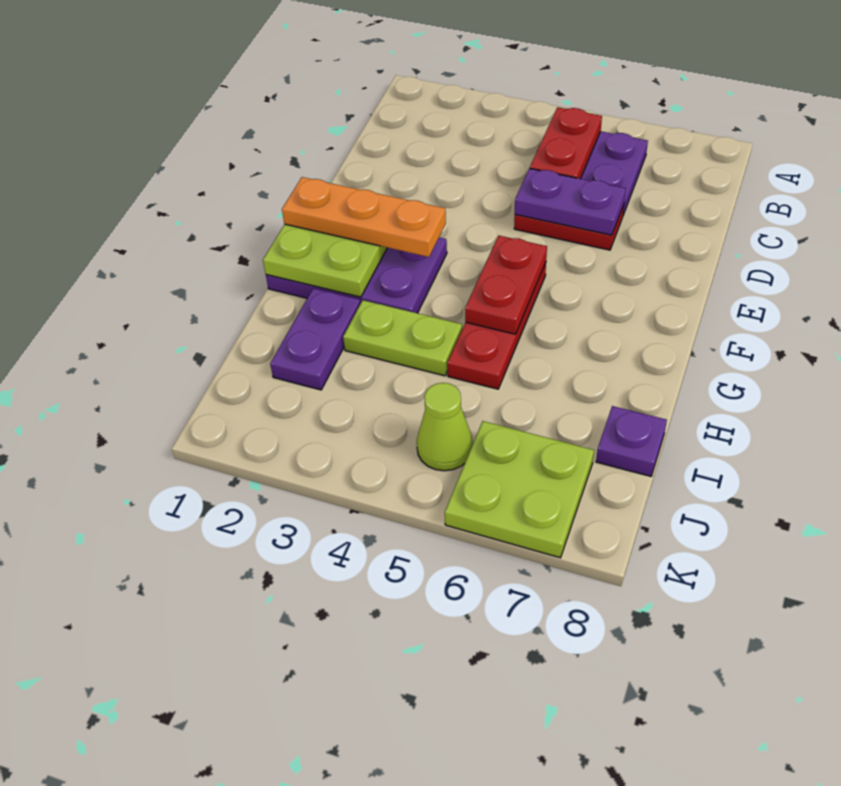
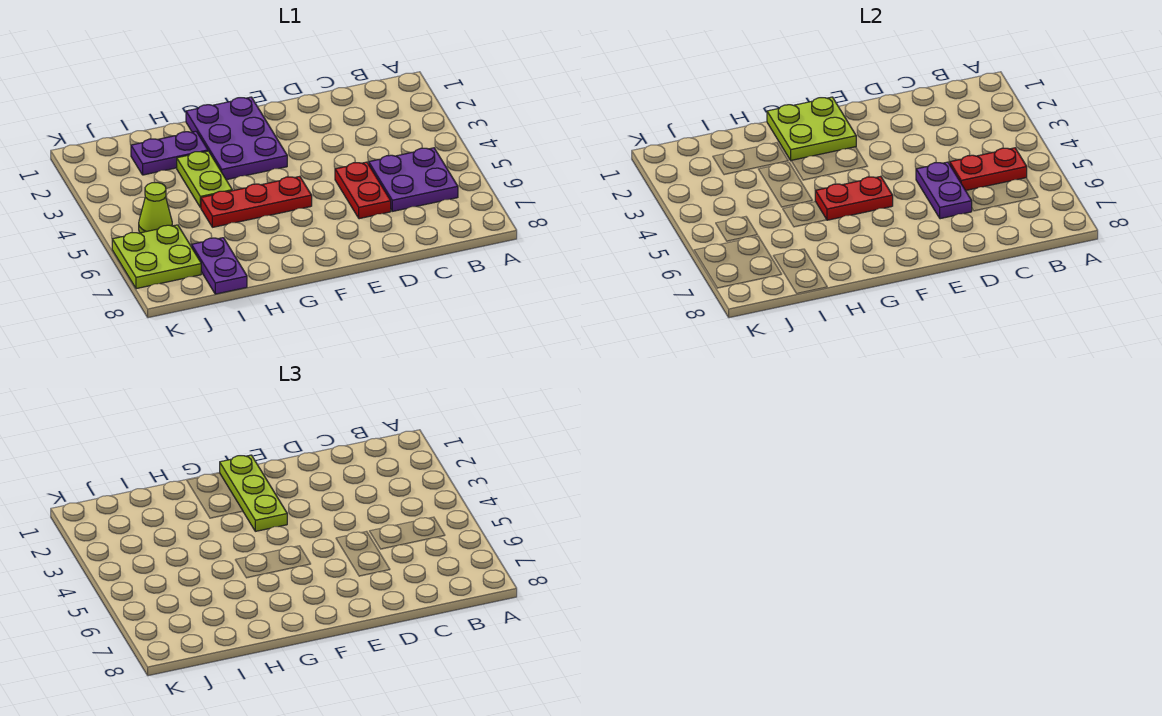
orange plate F1:F3 level 3 -> lime plate F1:F3 level 3
purple plate I8 level 1 -> purple plate I7:I8 level 1

